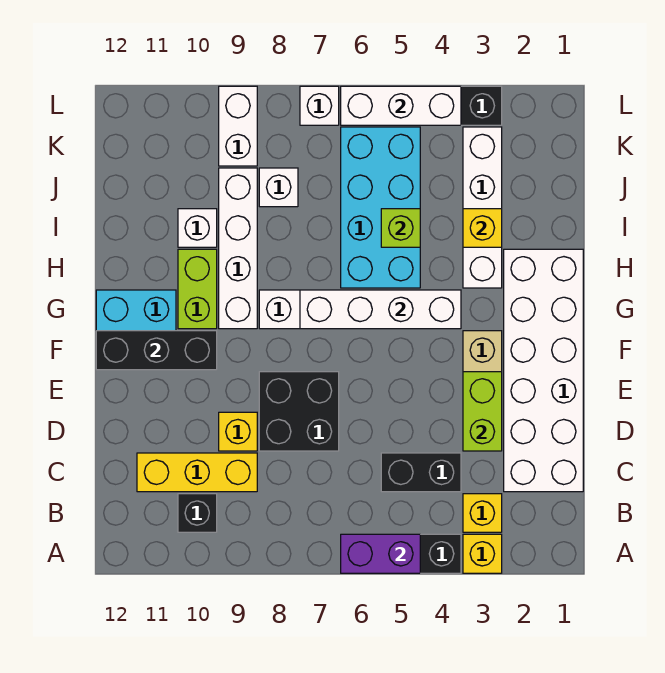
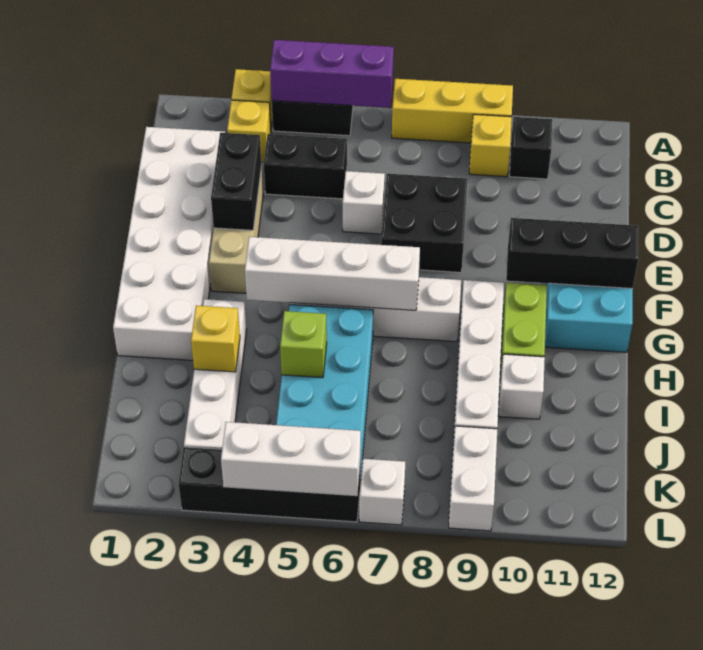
purple brick A5:A6 level 2 -> purple brick A4:A6 level 2
yellow brick C9:C11 level 1 -> yellow brick A7:A9 level 1
lime brick D3:E3 level 2 -> black brick D3:E3 level 2
yellow brick D9 level 1 -> yellow brick B9 level 1
white brick J8 level 1 -> white brick D6 level 1

